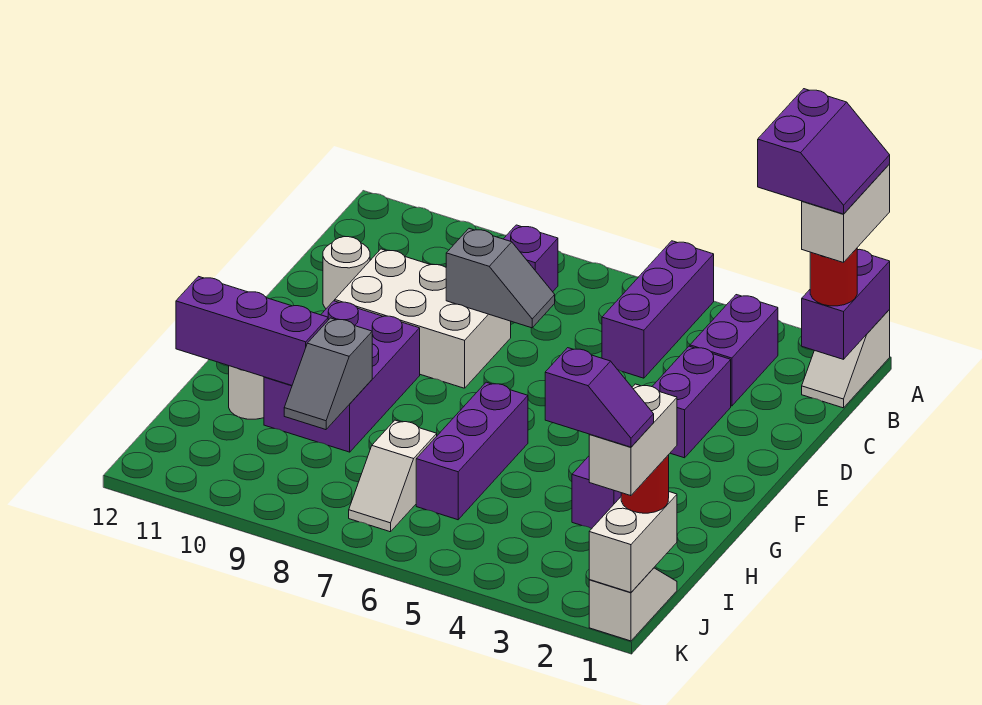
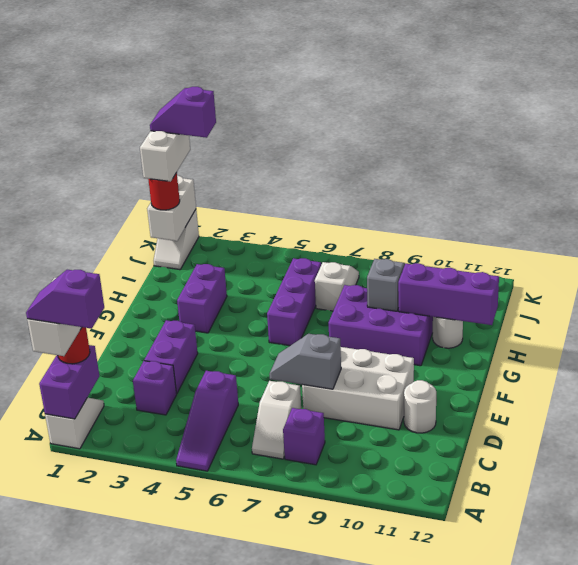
purple slope A1:B2 level 5 top 2 -> purple slope A1:A2 level 5 top 2
purple brick A5:C5 level 1 -> purple slope A5:C5 level 1 top C
purple brick B3:C3 level 1 -> purple brick C3 level 1
none -> white slope B7:C7 level 1 top C
purple brick F9:H10 level 1 -> purple brick G8:H10 level 1

